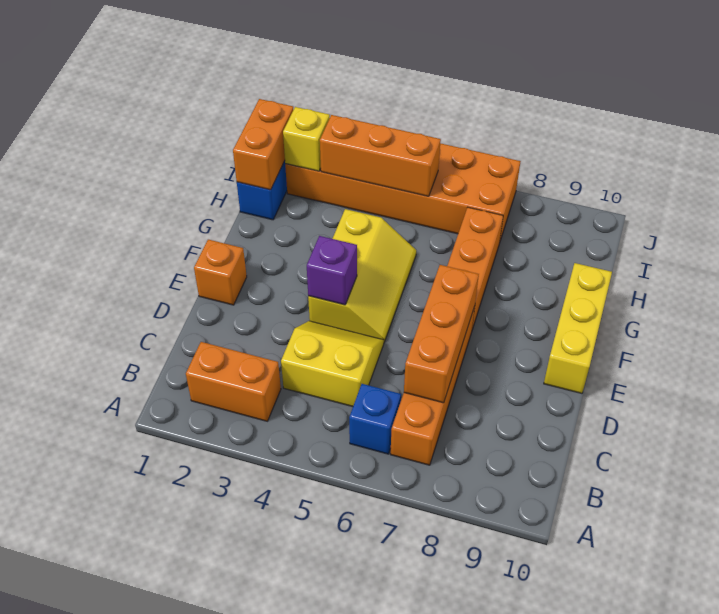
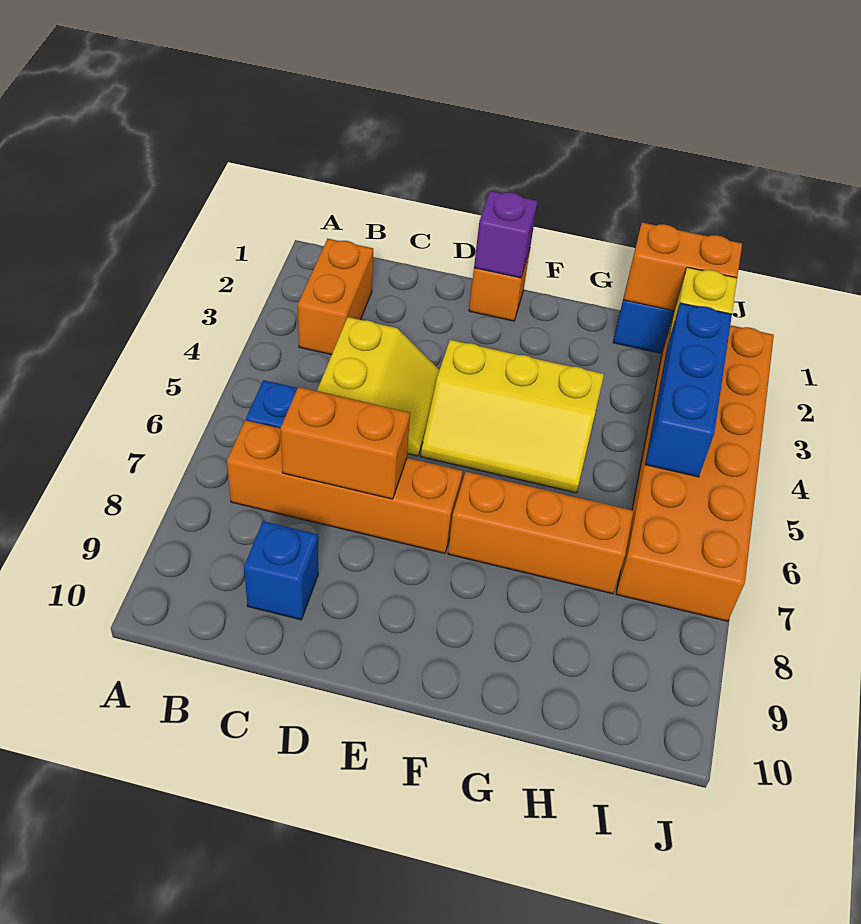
orange brick C7:E7 level 2 -> orange brick C7:D7 level 2
none -> blue brick C9 level 1
purple brick E4 level 2 -> purple brick E1 level 2
yellow brick E10:G10 level 1 -> none
orange brick I3:I5 level 2 -> blue brick I3:I5 level 2

